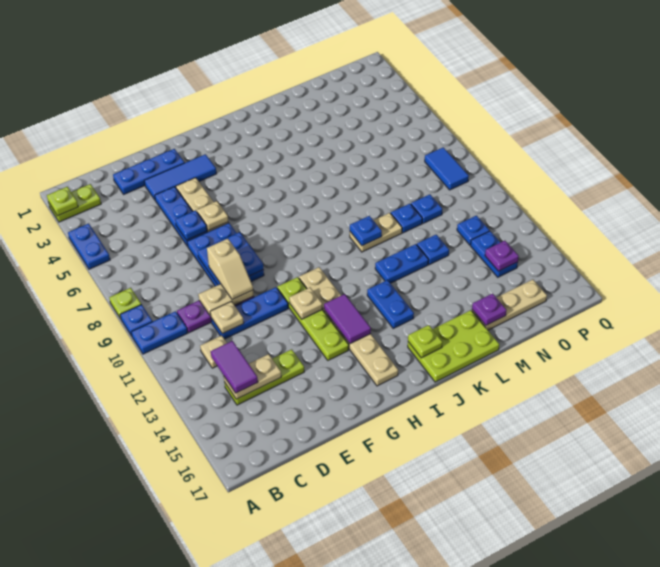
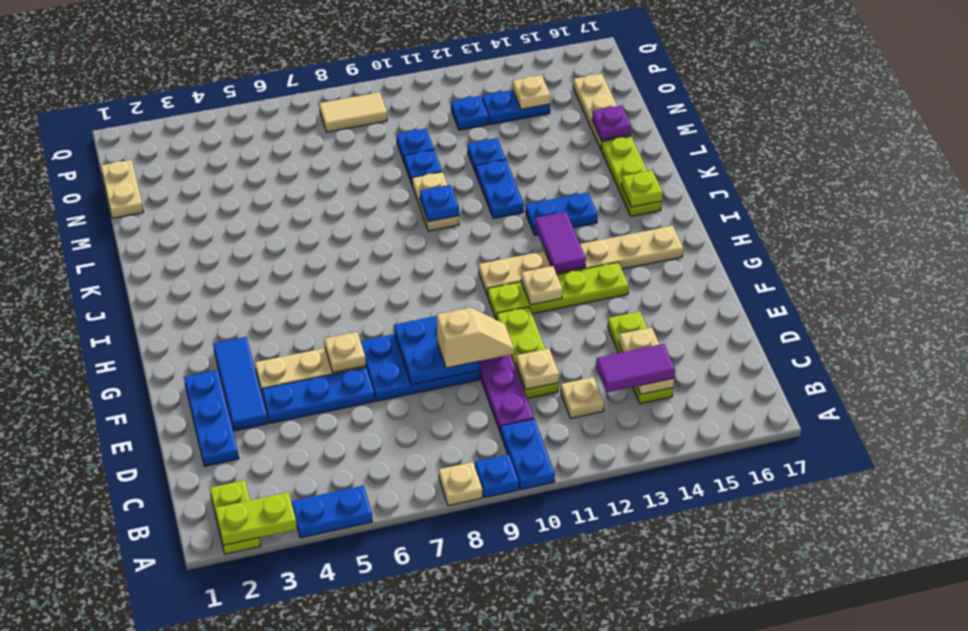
lime plate A2 level 2 -> lime plate A2:A3 level 2
lime plate A8 level 1 -> tan plate A8 level 1
tan plate D10:E10 level 2 -> tan plate N1:O1 level 1
blue plate D11:F11 level 1 -> lime plate D11:F11 level 1
blue plate E6 level 2 -> none
purple tile H13:H14 level 2 -> purple tile H13:I13 level 2
lime plate J16:L17 level 1 -> lime plate J16:L16 level 1
purple plate O14 level 2 -> tan plate O14 level 2
blue tile P8:P9 level 1 -> tan tile P8:P9 level 1

